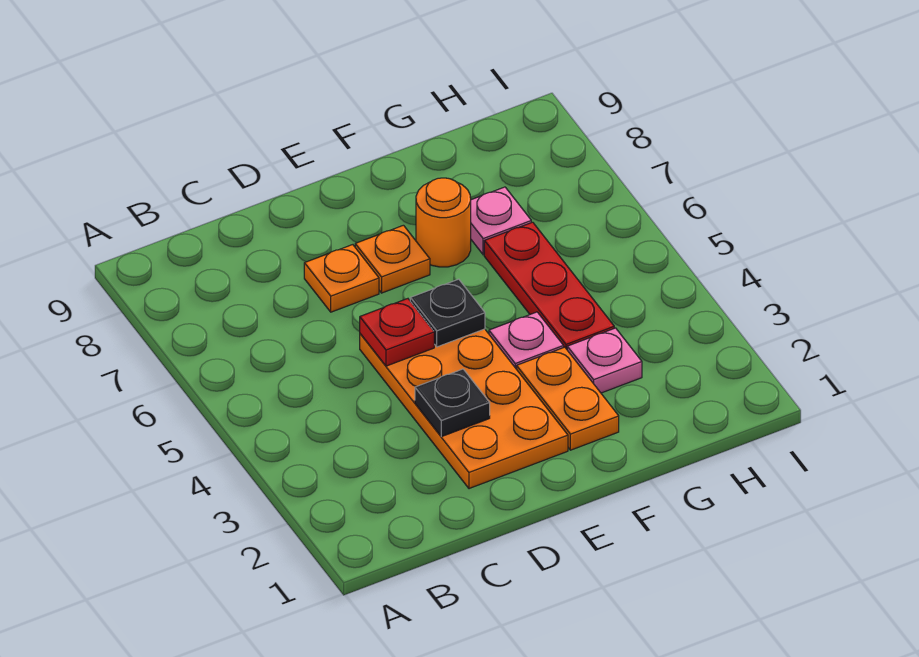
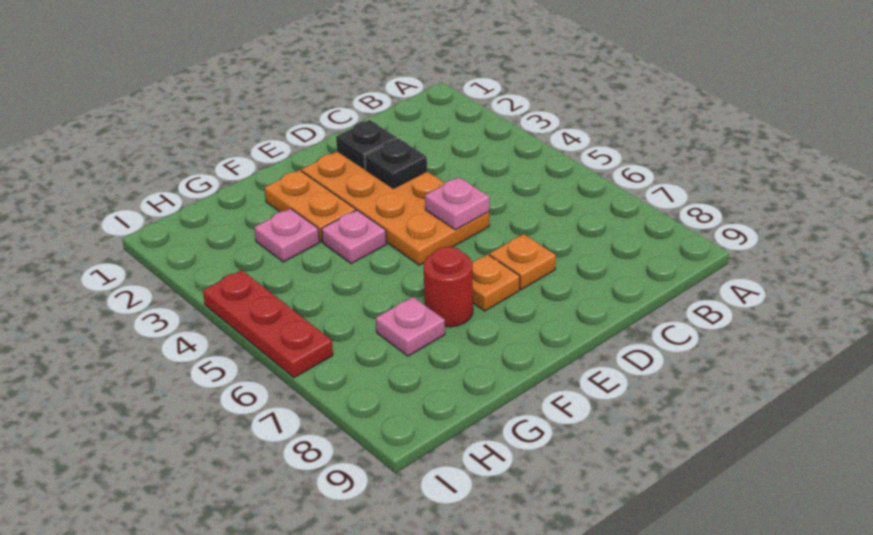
red plate D5 level 2 -> pink plate D5 level 2
black plate E5 level 2 -> black plate D2 level 2
orange round brick F7 level 1 -> red round brick F7 level 1
red plate G4:G6 level 1 -> red plate I4:I6 level 1

